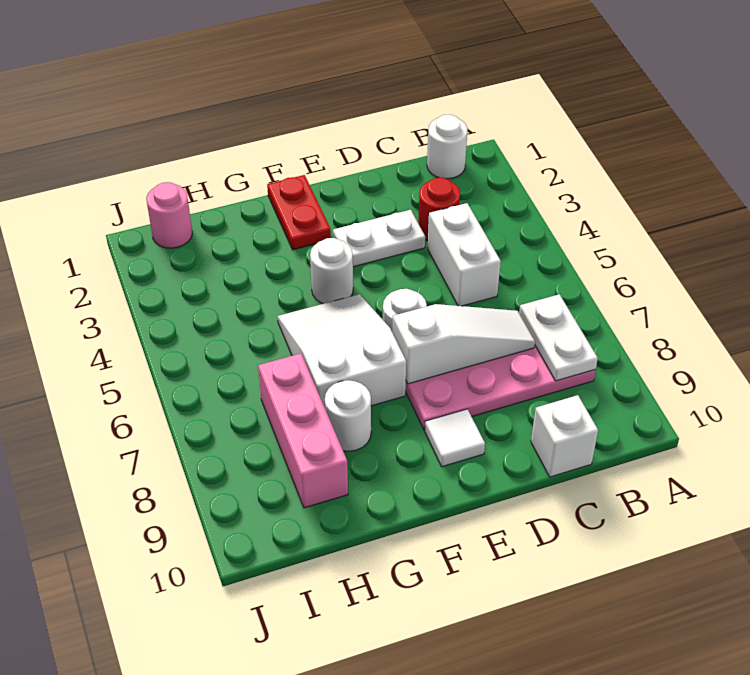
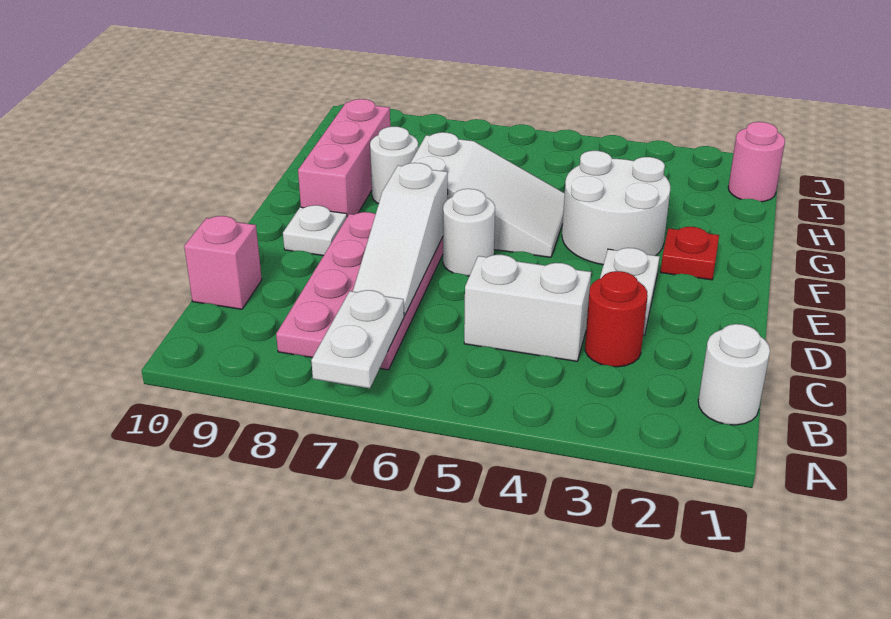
white plate B7:B8 level 2 -> white plate A7:B7 level 2
white brick C10 level 1 -> pink brick C10 level 1
white tile E9 level 1 -> white plate E9 level 1
red plate F1:F2 level 1 -> red plate F2 level 1
white round brick F4 level 1 -> white round brick F3:G4 level 1
pink brick H7:H9 level 1 -> pink brick F9:H9 level 1

